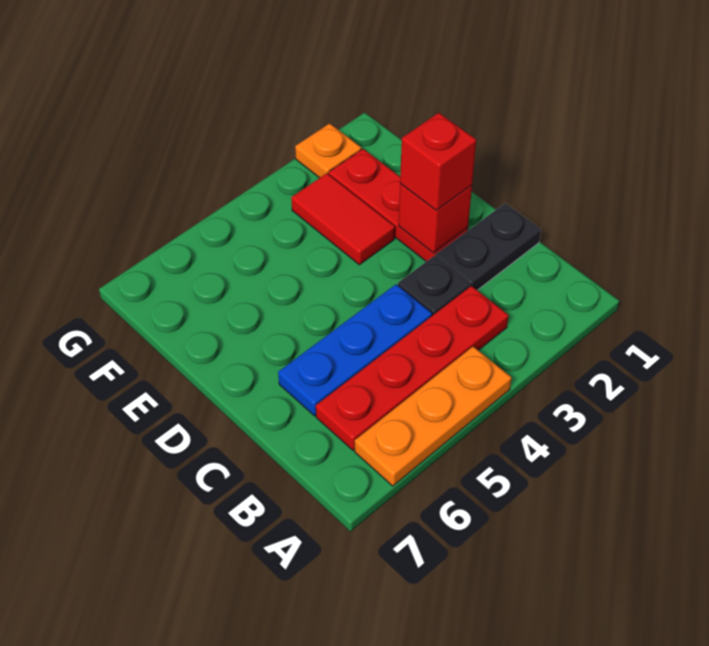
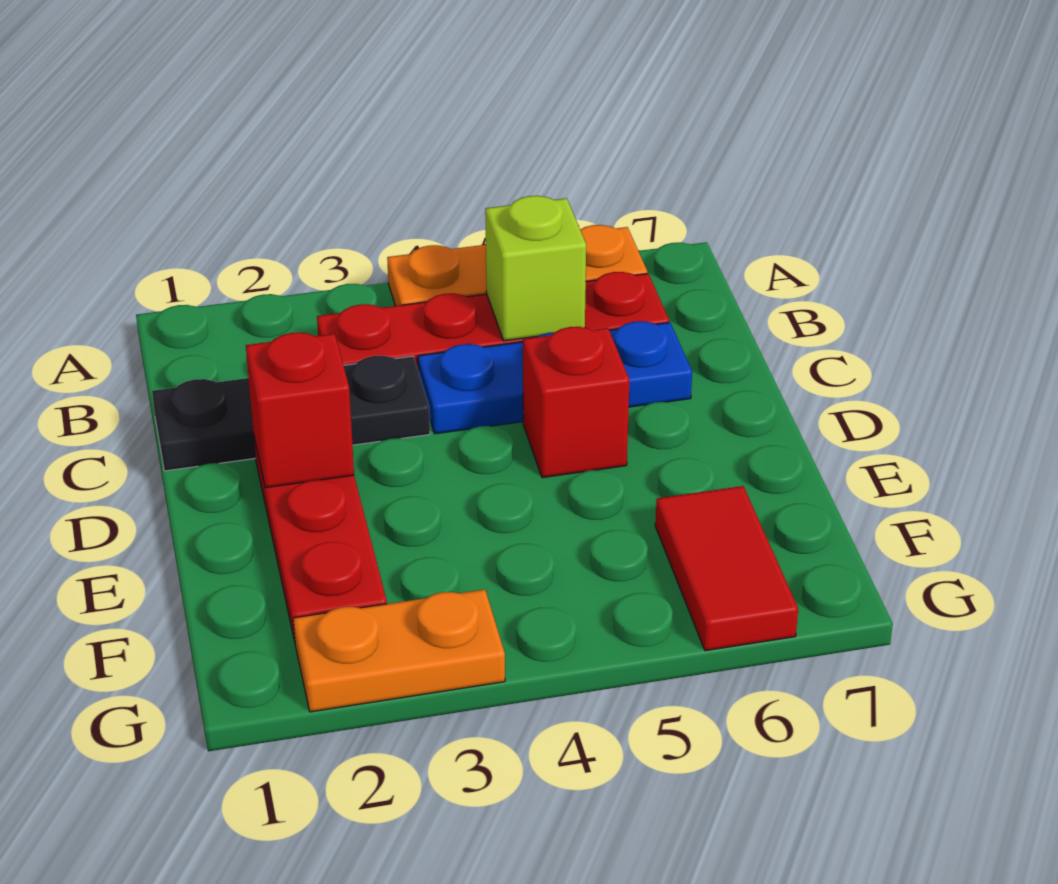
none -> lime brick B5 level 2
red brick D2 level 3 -> red brick D5 level 1
red tile E3:F3 level 1 -> red tile F6:G6 level 1
orange plate G2 level 1 -> orange plate G2:G3 level 1

